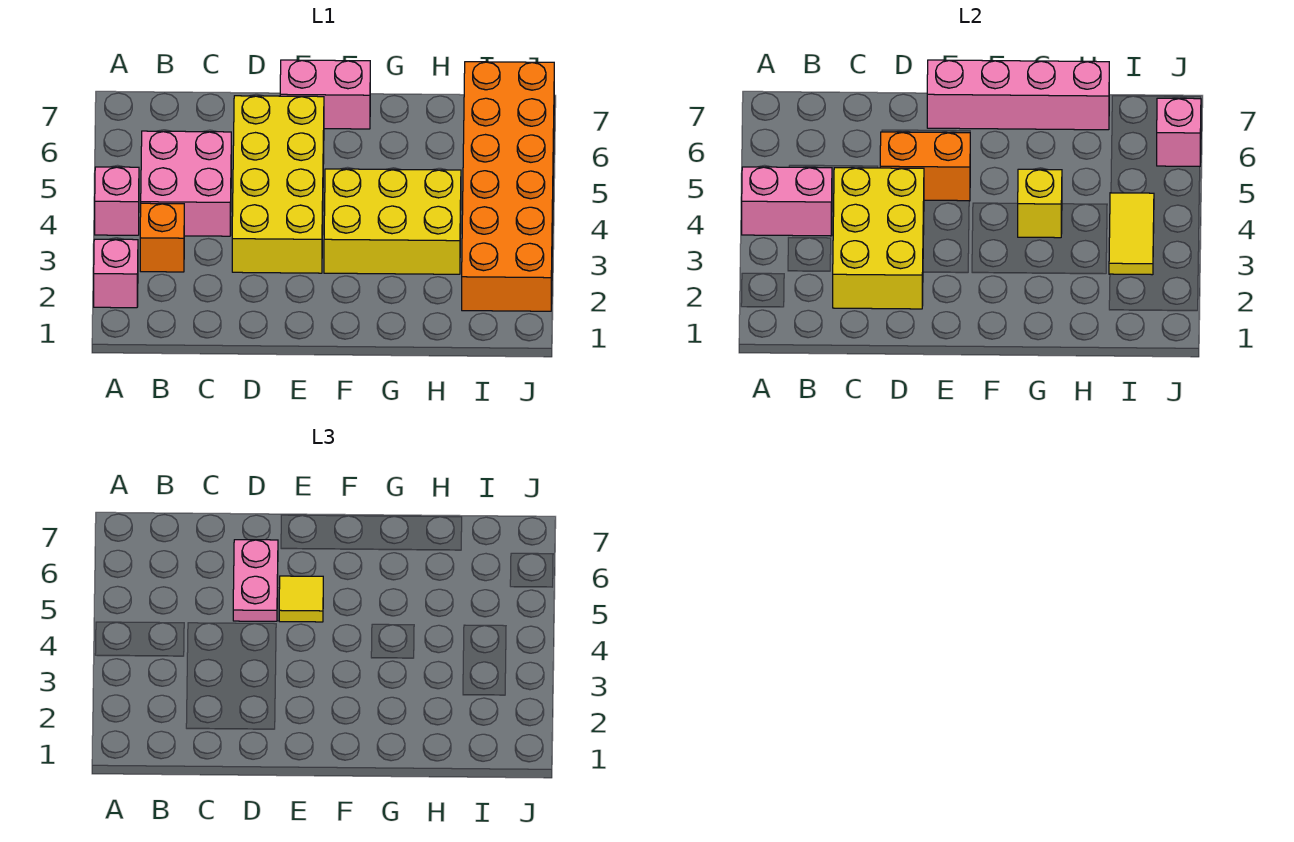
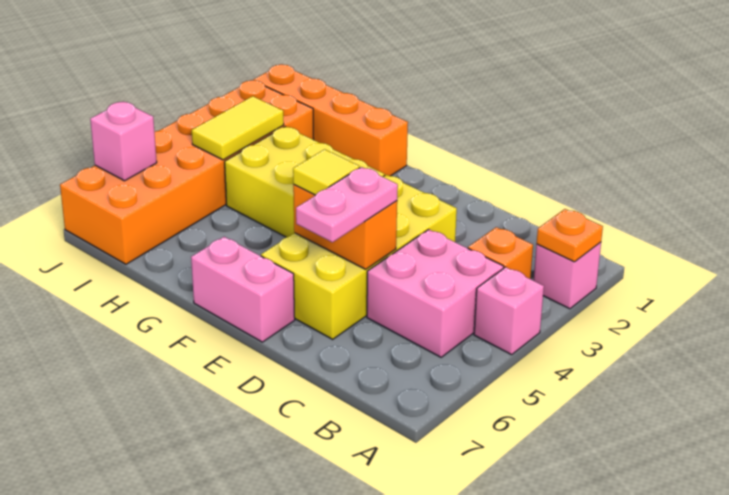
none -> orange plate A2 level 2
pink brick A4:B4 level 2 -> none
yellow brick C2:D4 level 2 -> none
pink brick E7:H7 level 2 -> none
none -> orange brick G1:J1 level 1
yellow brick G4 level 2 -> none

